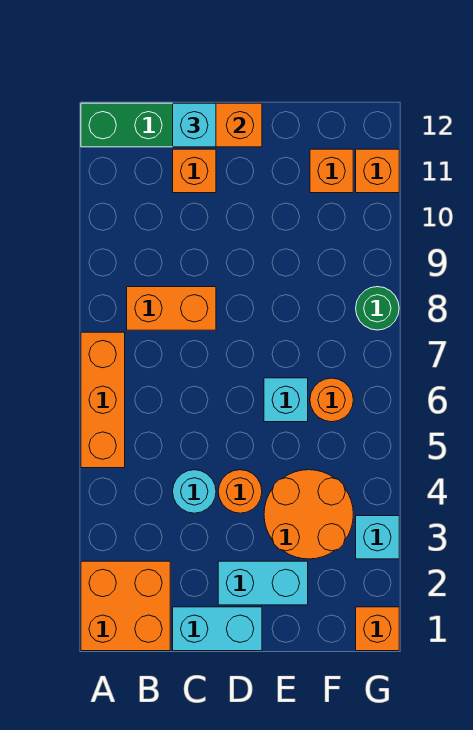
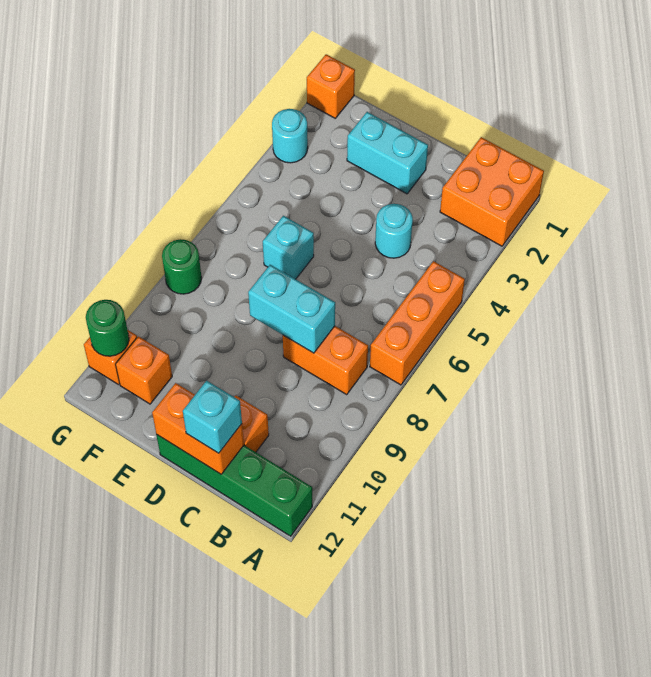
cyan brick C1:D1 level 1 -> cyan brick C8:D8 level 2
orange round brick D4 level 1 -> none
orange round brick E3:F4 level 1 -> none
orange round brick F6 level 1 -> none
cyan brick G3 level 1 -> cyan round brick G3 level 1
none -> green round brick G11 level 2

